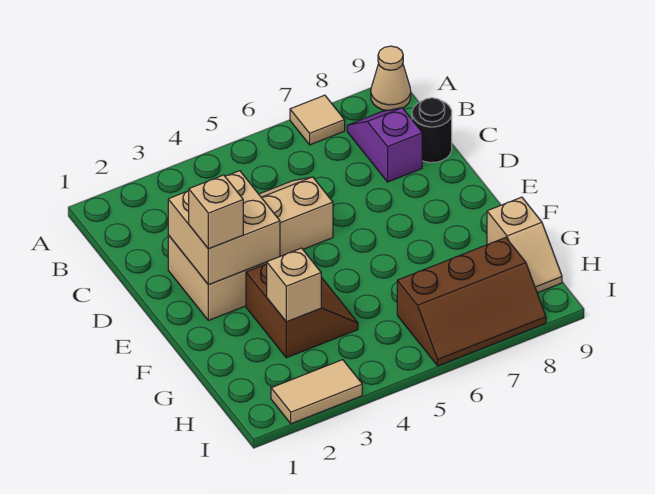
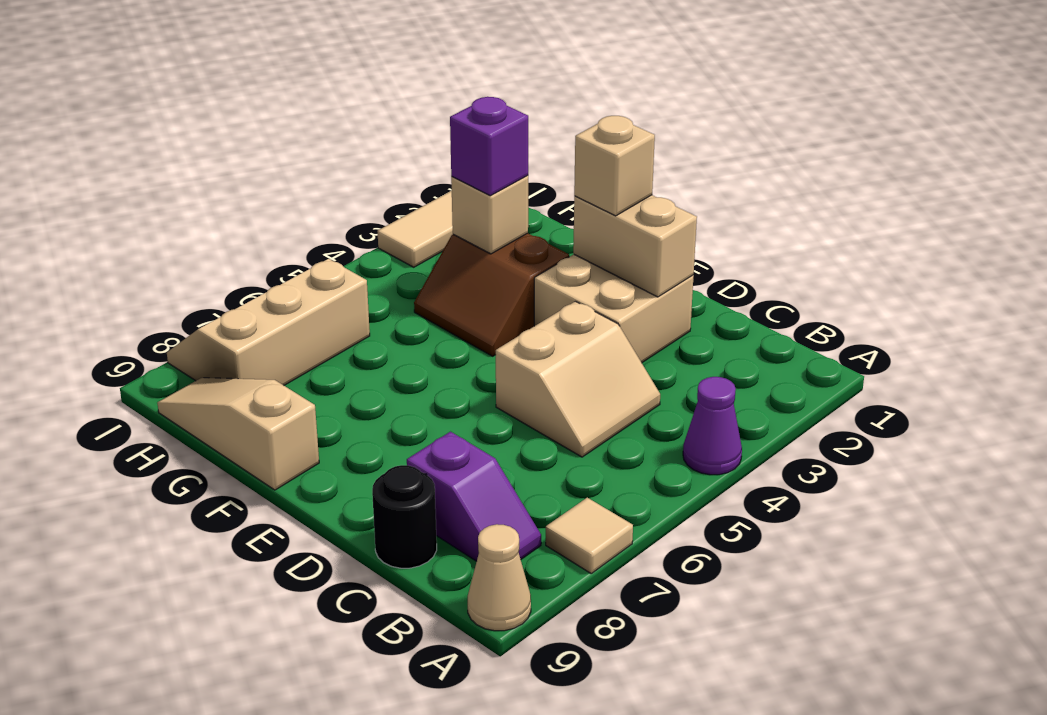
none -> purple cone A4 level 1
tan brick D2:E3 level 2 -> tan brick D2:E2 level 2
none -> purple brick G3 level 3
tan slope G9:H9 level 1 top G -> tan slope F9:H9 level 1 top F
brown slope H6:I8 level 1 top H -> tan slope H6:I8 level 1 top H

